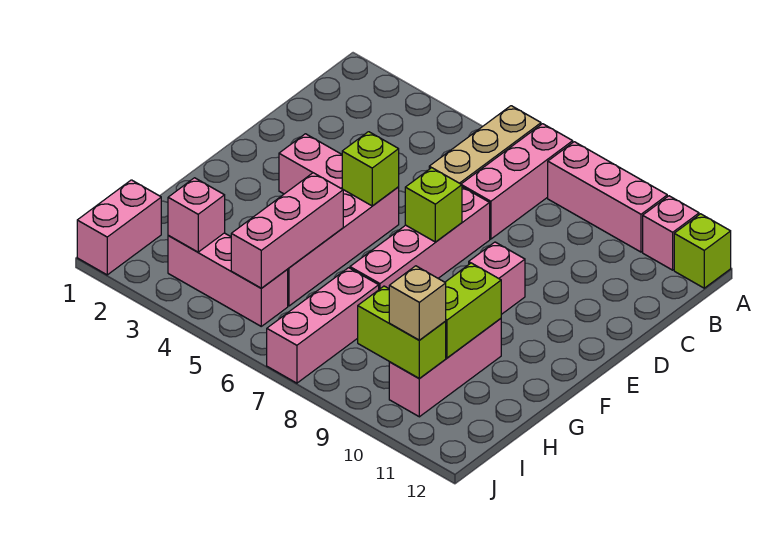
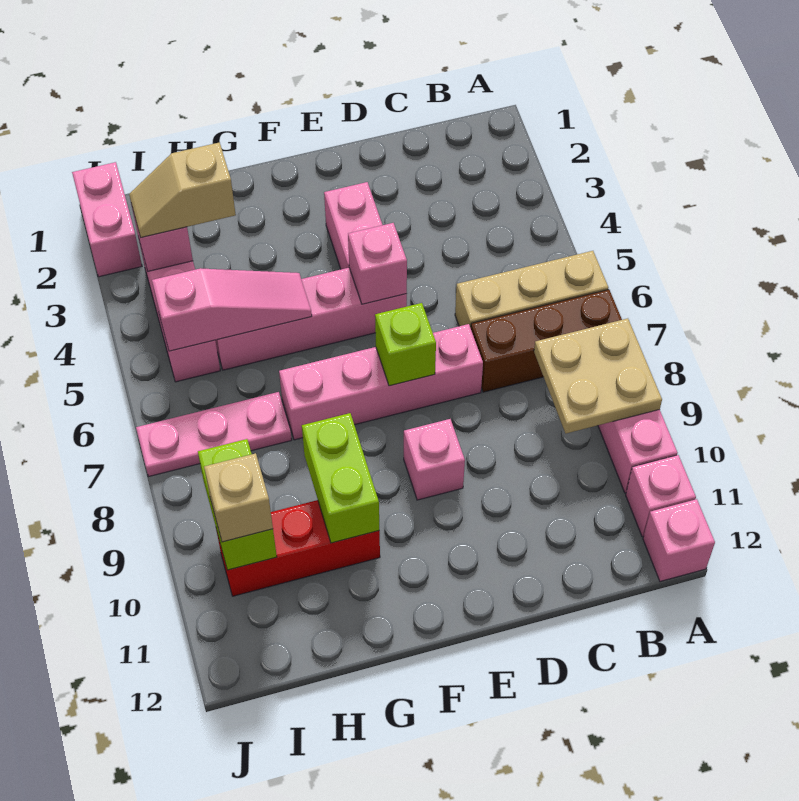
pink brick A7:C7 level 1 -> brown brick A7:C7 level 1
none -> tan plate A8:B9 level 2
lime brick A12 level 1 -> pink brick A12 level 1
lime brick E5 level 2 -> pink brick E5 level 2
pink brick G5:I5 level 2 -> pink slope G5:I5 level 2 top I
pink brick G10:I10 level 1 -> red brick G10:I10 level 1
lime brick G10:H10 level 2 -> lime brick G9:G10 level 2
none -> tan slope H3:I3 level 3 top H
pink brick H7:J7 level 1 -> pink plate H7:J7 level 1
pink brick I1:J1 level 1 -> pink brick J1:J2 level 1

